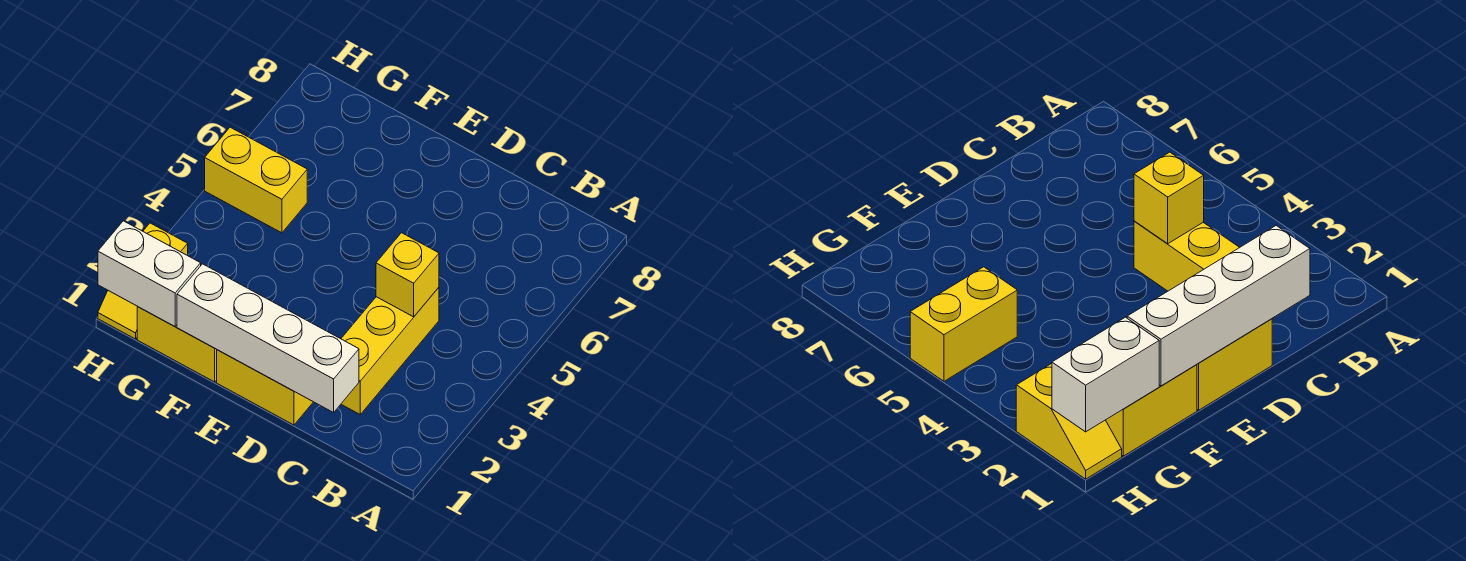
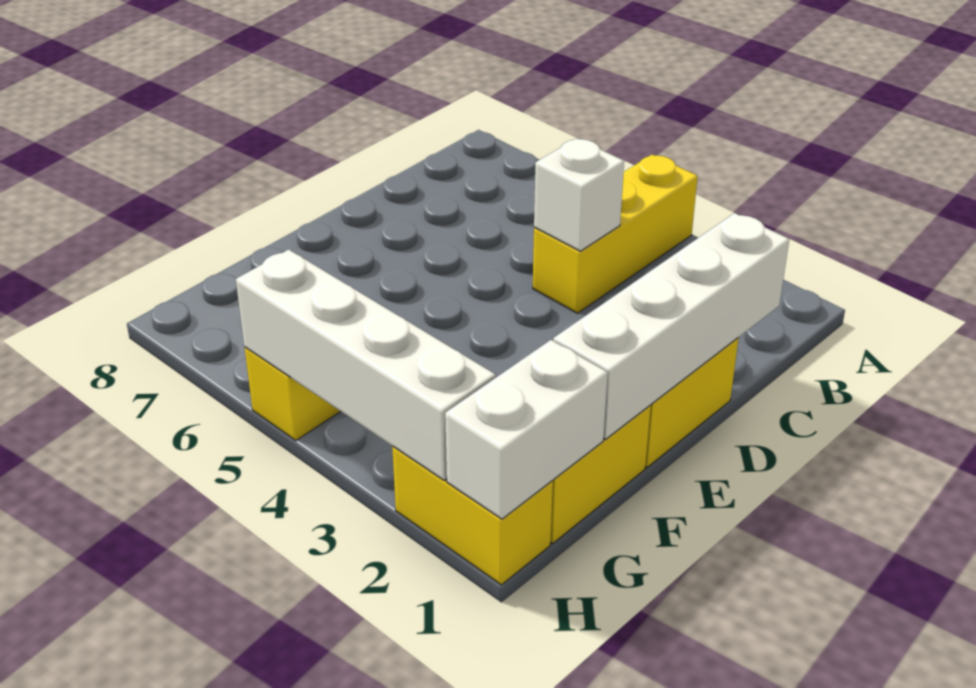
yellow brick C2:C4 level 1 -> yellow brick A4:C4 level 1
yellow brick C4 level 2 -> white brick C4 level 2
yellow slope H1:H2 level 1 top 2 -> yellow brick H1:H2 level 1
none -> white brick H2:H5 level 2

